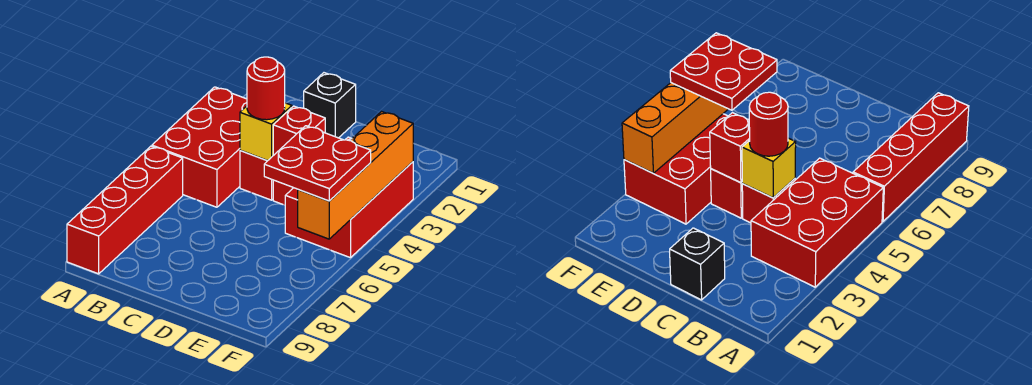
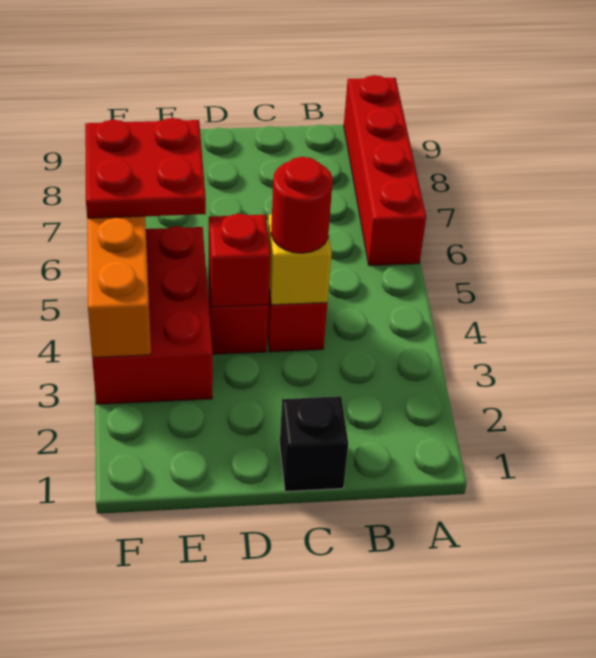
red brick A3:B5 level 1 -> none

